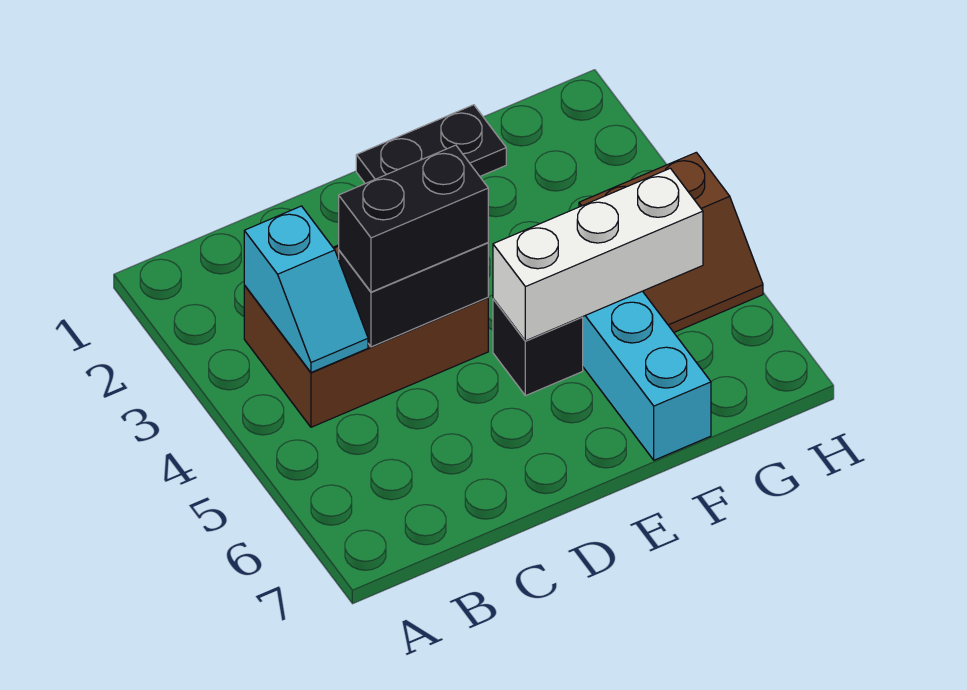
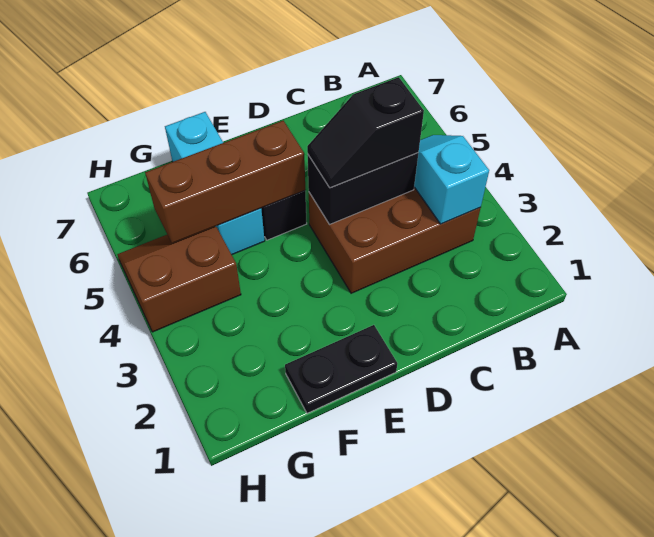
black brick C4:D4 level 3 -> black slope C4:D4 level 3 top C
white brick E5:G5 level 2 -> brown brick E5:G5 level 2

